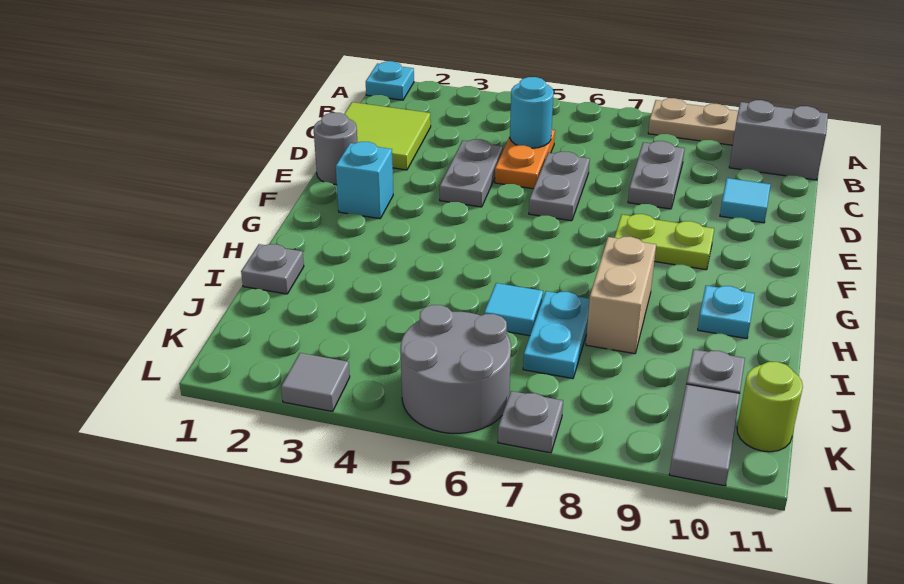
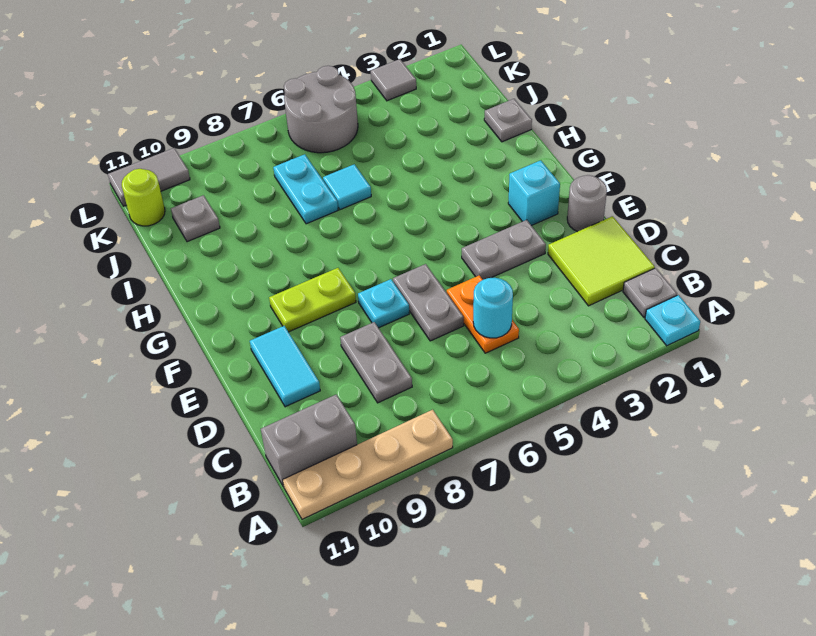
grey plate D4:E4 level 1 -> grey plate E3:E4 level 1
cyan tile D10 level 1 -> cyan tile D10:E10 level 1
tan brick H8:I8 level 1 -> none
cyan plate H10 level 1 -> cyan plate E7 level 1
grey tile K10:L10 level 1 -> grey tile L10:L11 level 1
grey plate L7 level 1 -> grey plate B1 level 1

